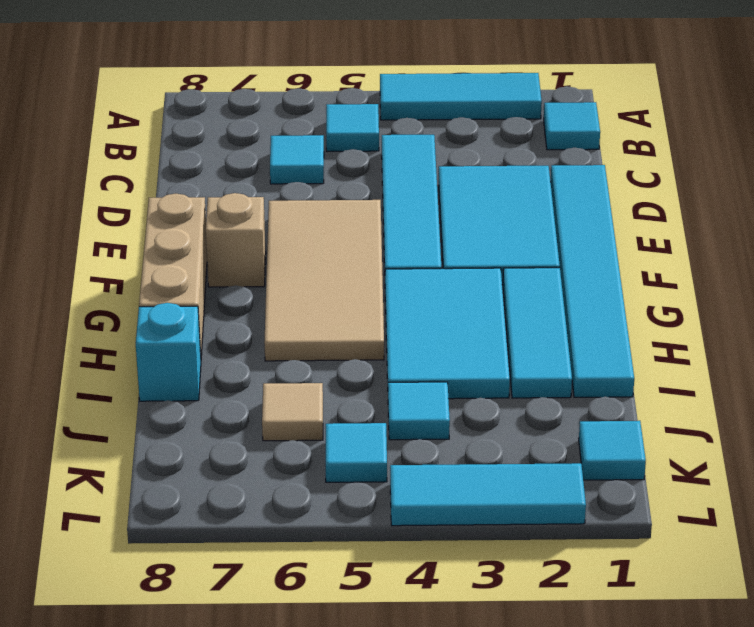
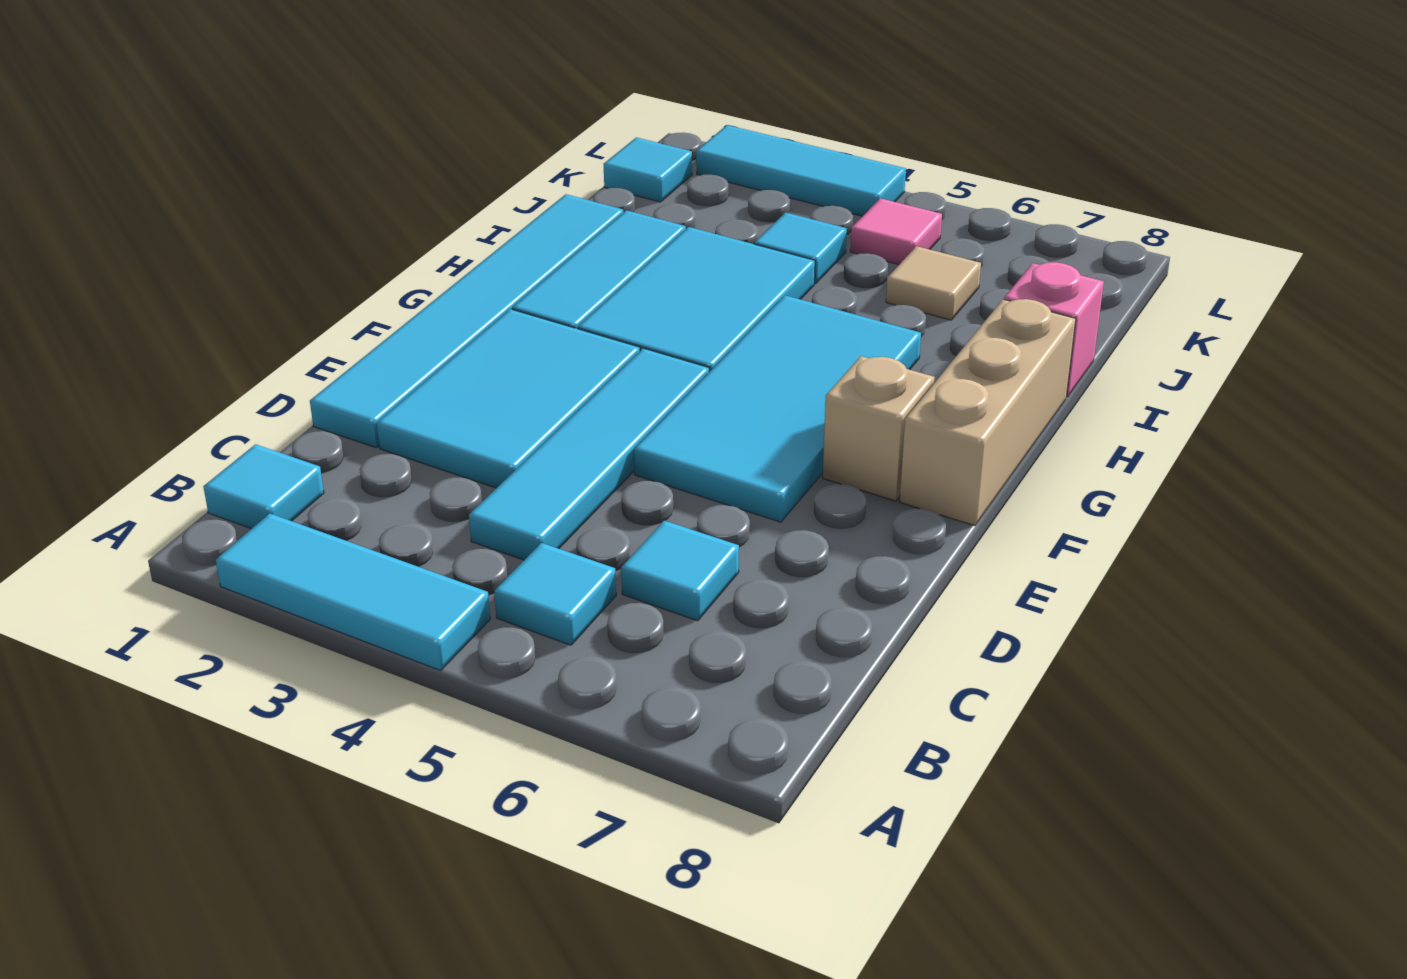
tan tile E5:H6 level 1 -> cyan tile E5:H6 level 1
cyan brick I8 level 1 -> pink brick I8 level 1
cyan tile K5 level 1 -> pink tile K5 level 1

